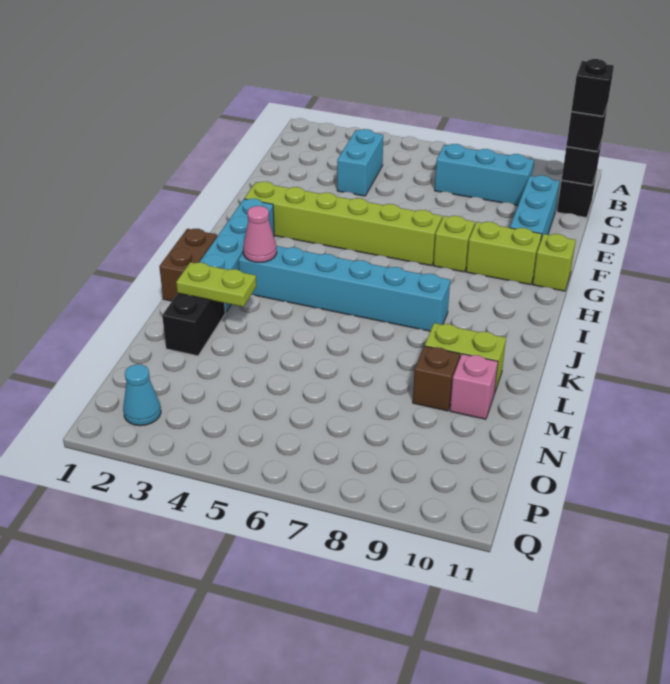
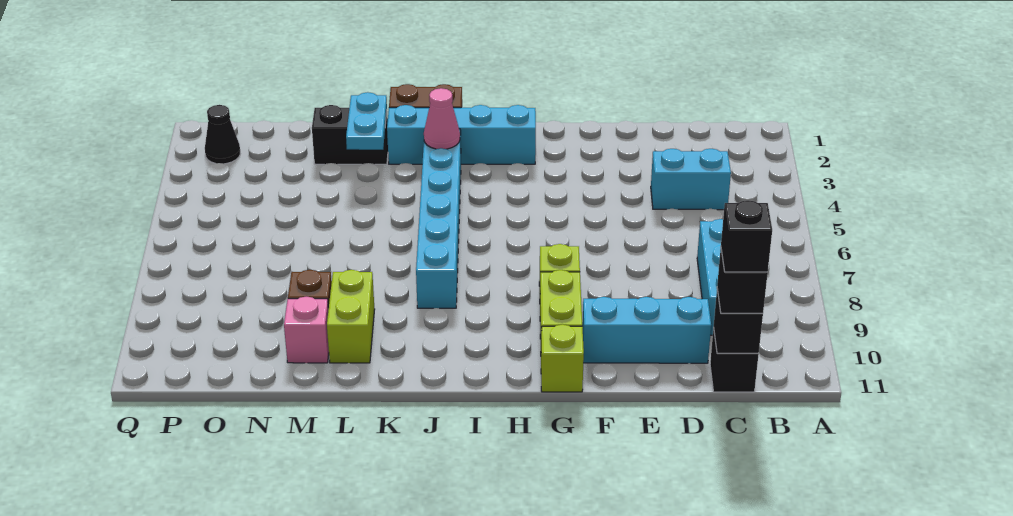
lime brick G2:G7 level 1 -> none
lime plate L2:L3 level 2 -> cyan plate L2:L3 level 2
cyan cone P2 level 1 -> black cone P2 level 1

